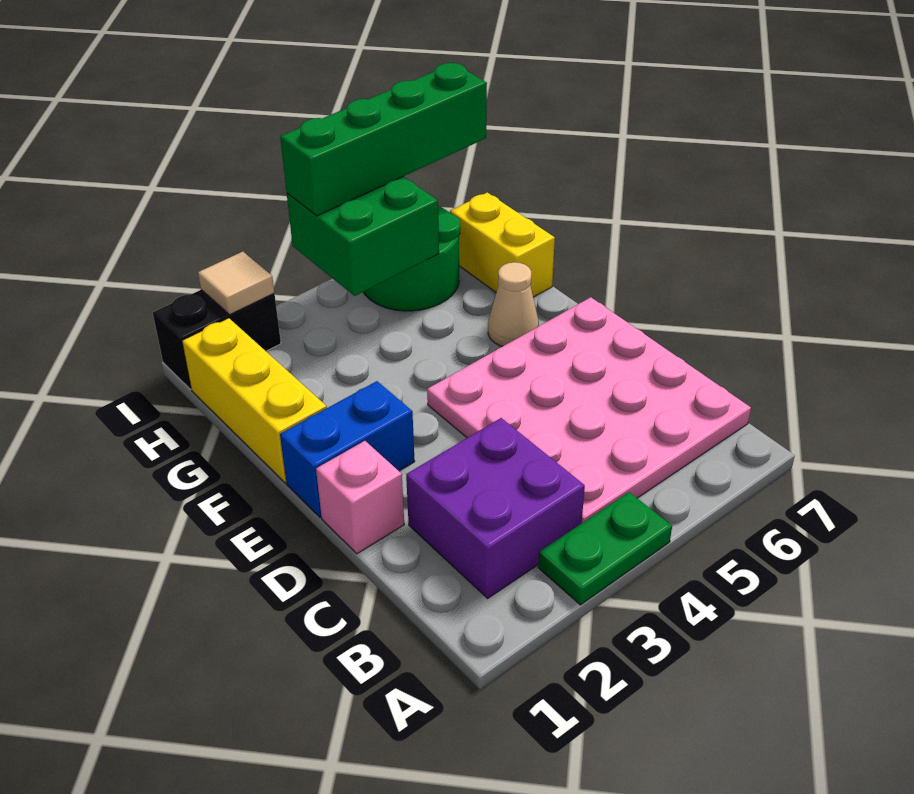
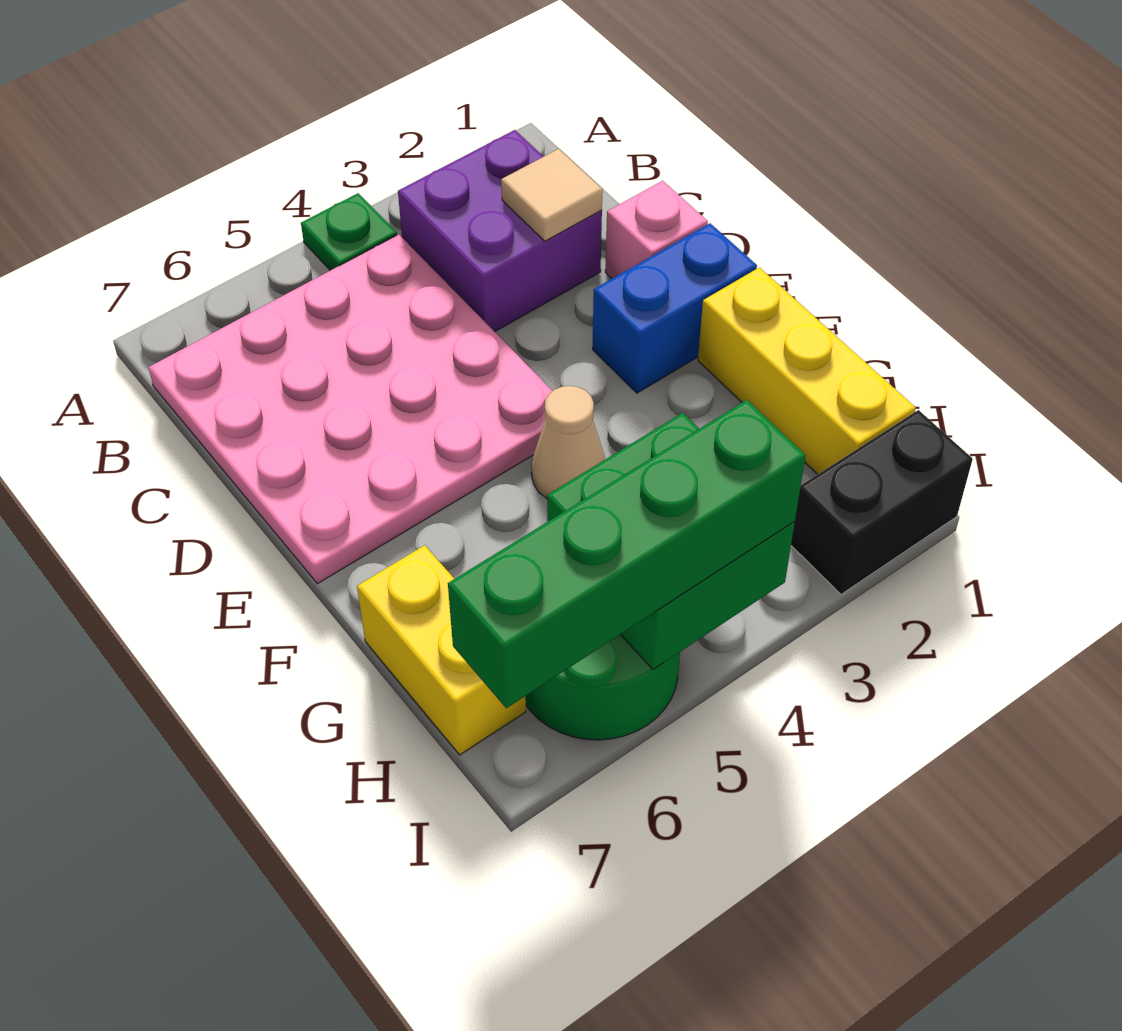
green plate A3:A4 level 1 -> green plate A4 level 1
tan cone F6 level 1 -> tan cone F4 level 1
tan tile I2 level 2 -> tan tile C2 level 2

